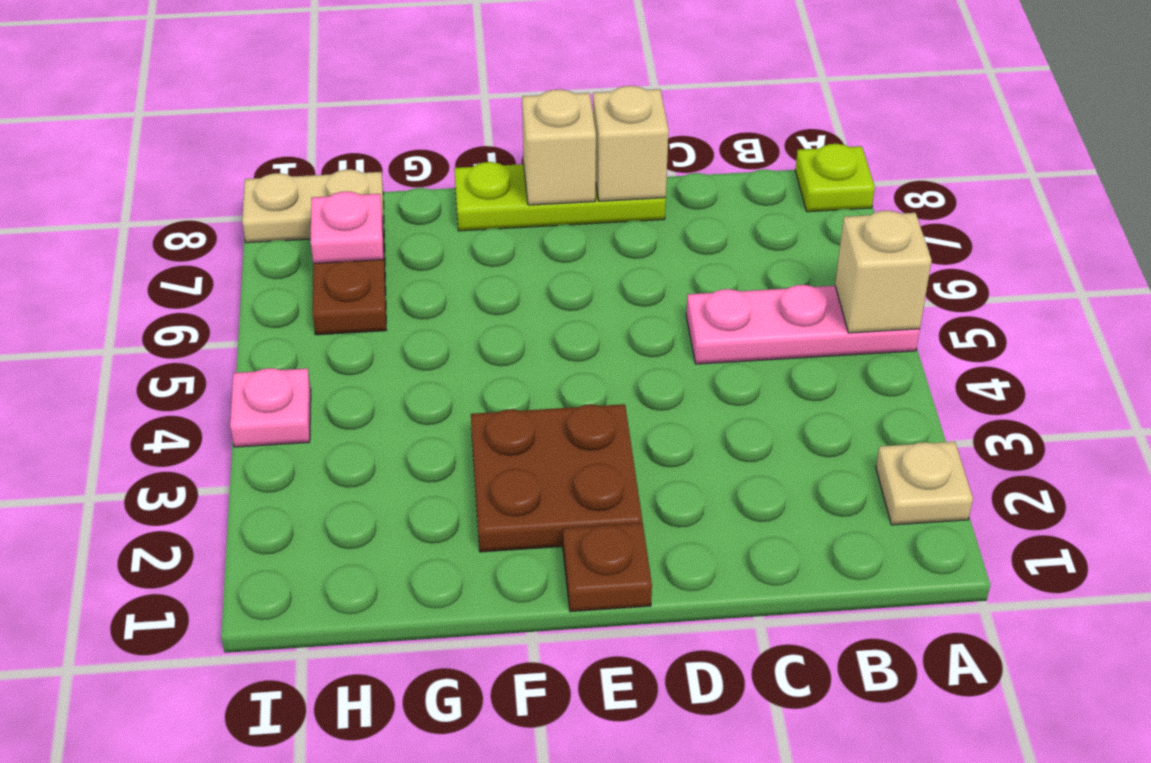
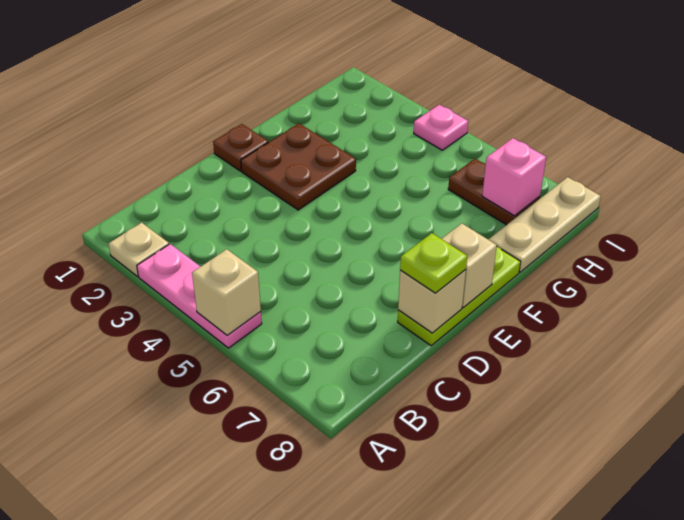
pink plate A5:C5 level 1 -> pink plate A3:A5 level 1
lime plate A8 level 1 -> lime plate D8 level 3
pink plate H7 level 2 -> pink brick H7 level 2
tan plate H8:I8 level 1 -> tan plate G8:I8 level 1

